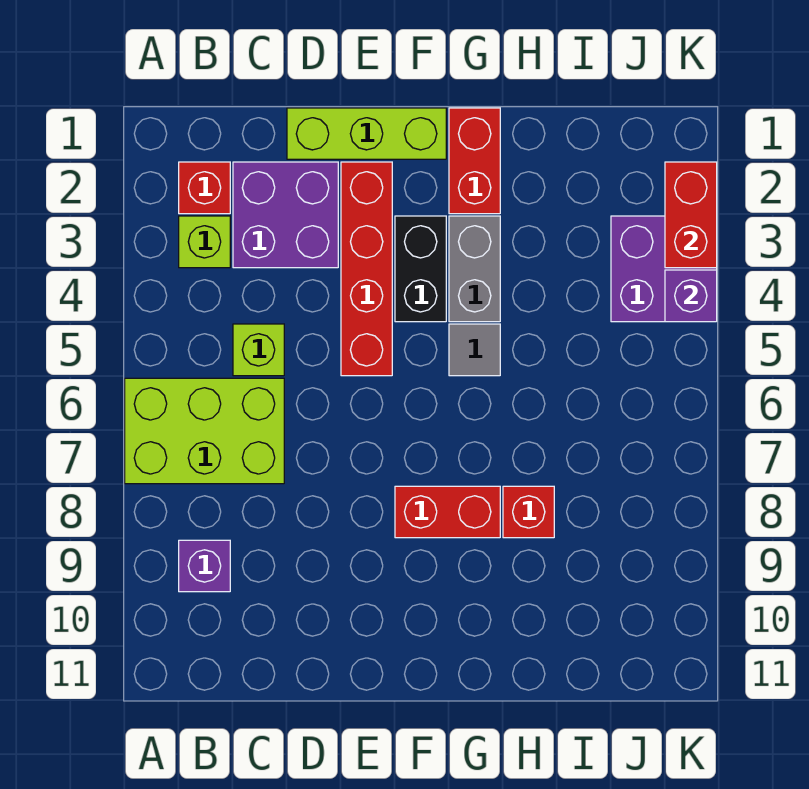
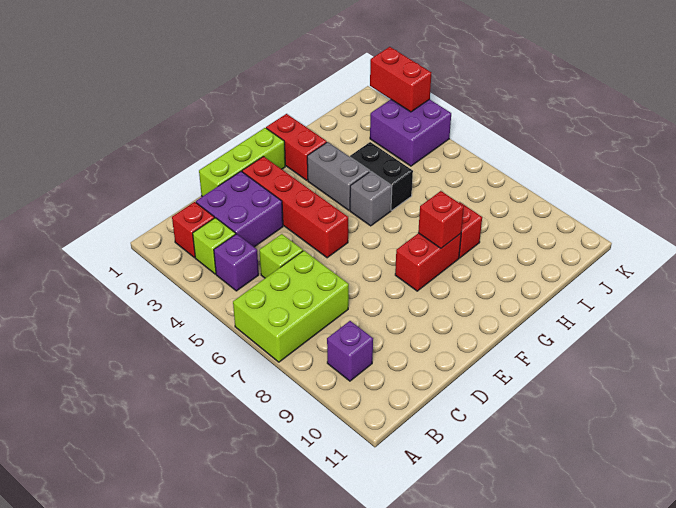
black brick F3:F4 level 1 -> black brick H4:H5 level 1
grey tile G5 level 1 -> grey brick G5 level 1
none -> red brick G8 level 2
purple brick K4 level 2 -> purple brick B4 level 1

